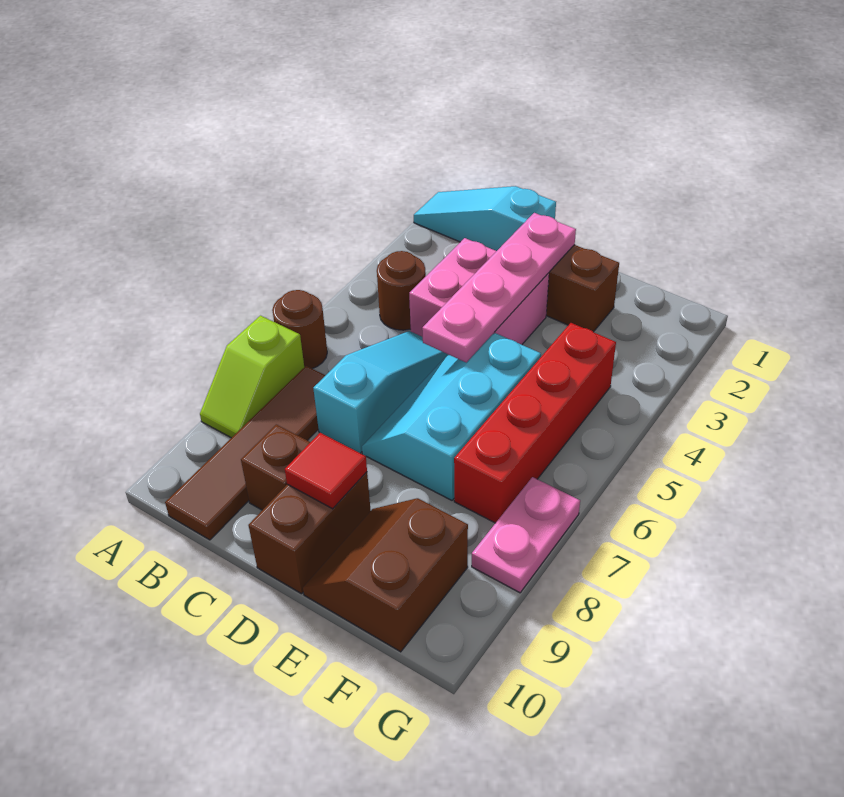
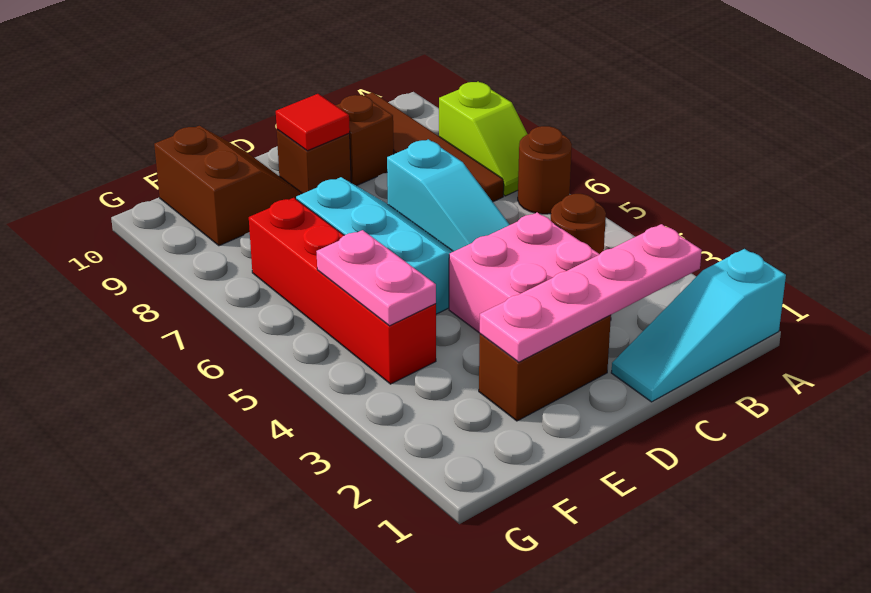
cyan slope A1:C1 level 1 top C -> cyan slope A1:C1 level 1 top A
lime slope A7:A8 level 1 top 7 -> lime slope A7:A8 level 1 top 8
pink plate D2:D5 level 2 -> pink plate B2:E2 level 2
brown brick D9:D10 level 1 -> brown brick D9 level 1
pink plate G7:G8 level 1 -> pink plate F4:F5 level 2

